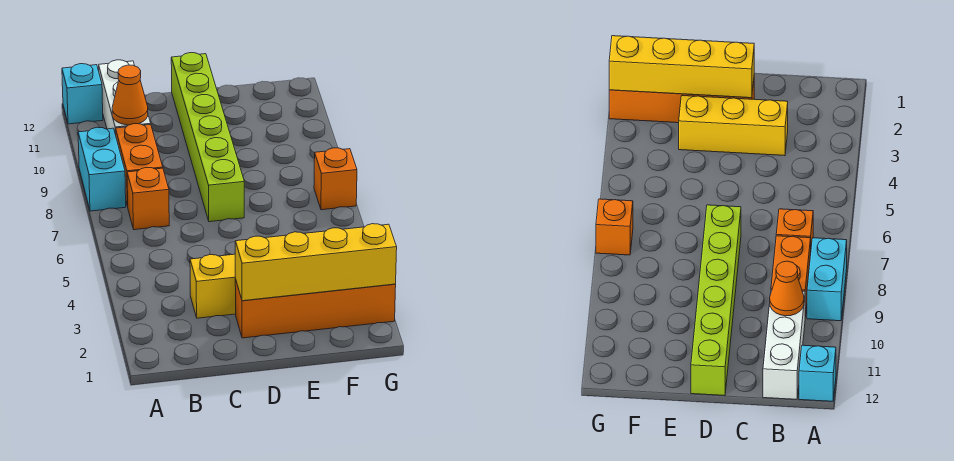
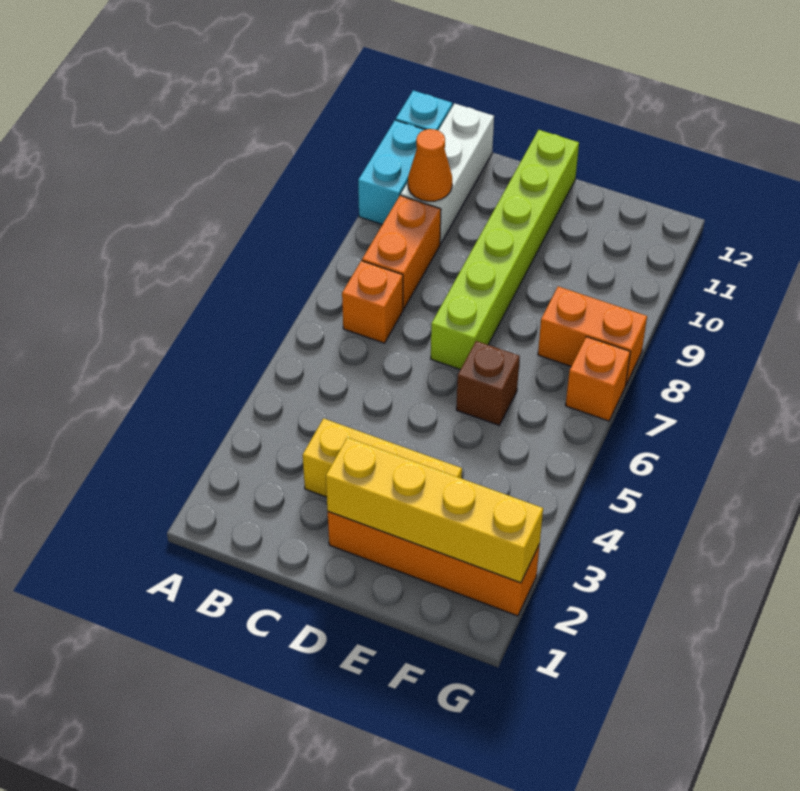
cyan brick A8:A9 level 1 -> cyan brick A10:A11 level 1
none -> brown brick E6 level 1
none -> orange brick F8:G8 level 1

